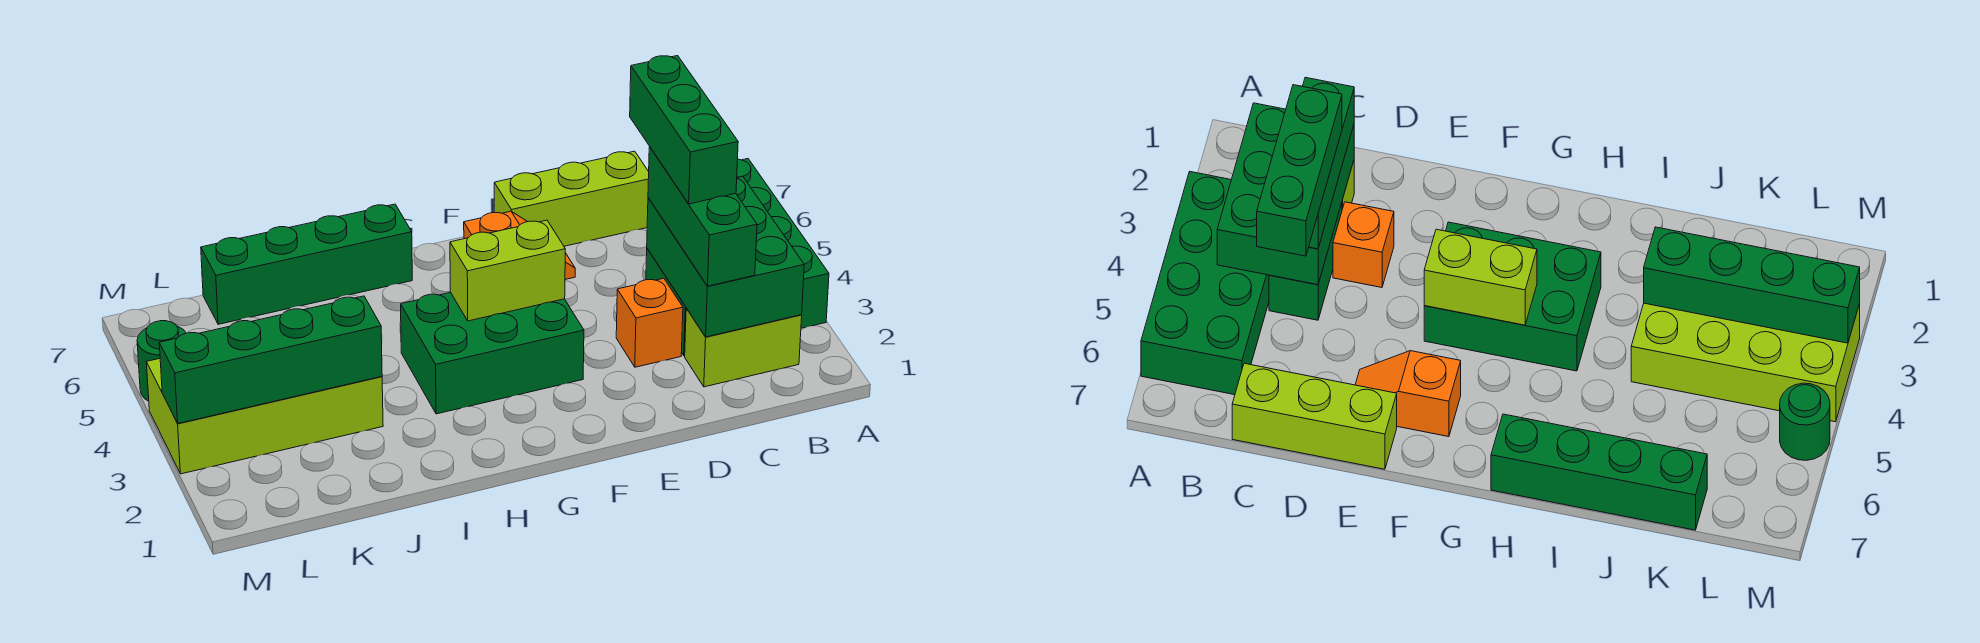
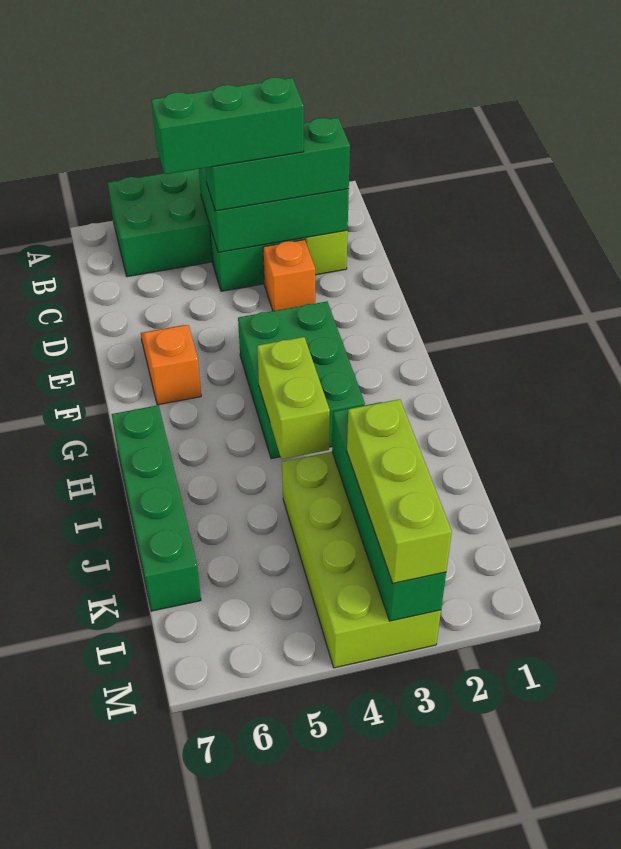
lime brick C7:E7 level 1 -> lime brick K3:M3 level 3
lime brick F4:G4 level 2 -> lime brick H4:I4 level 2
green round brick M5 level 1 -> none

